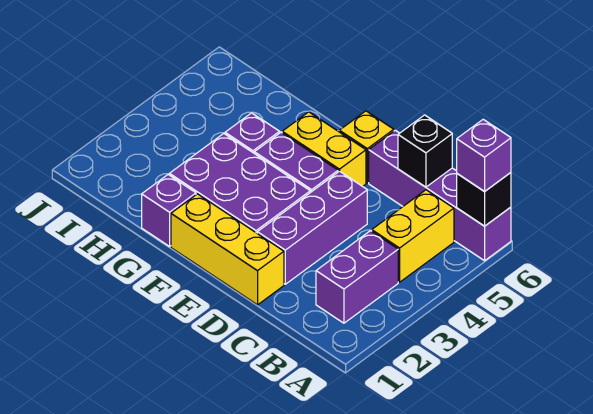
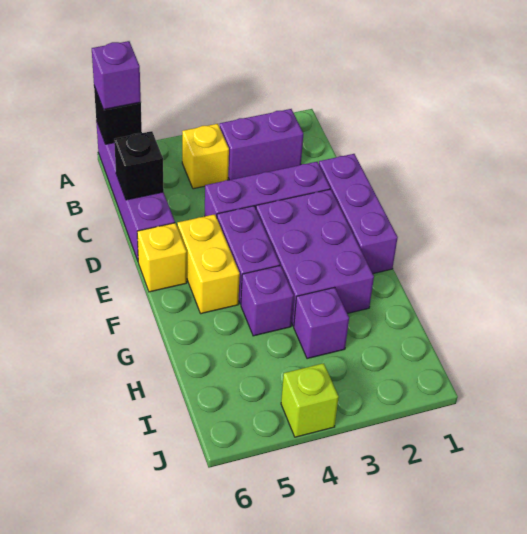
yellow brick B4:B5 level 1 -> yellow brick B4 level 1
yellow brick D1:F1 level 1 -> purple brick D1:F1 level 1
purple brick G1 level 1 -> purple brick H3 level 1
none -> lime brick J4 level 1

